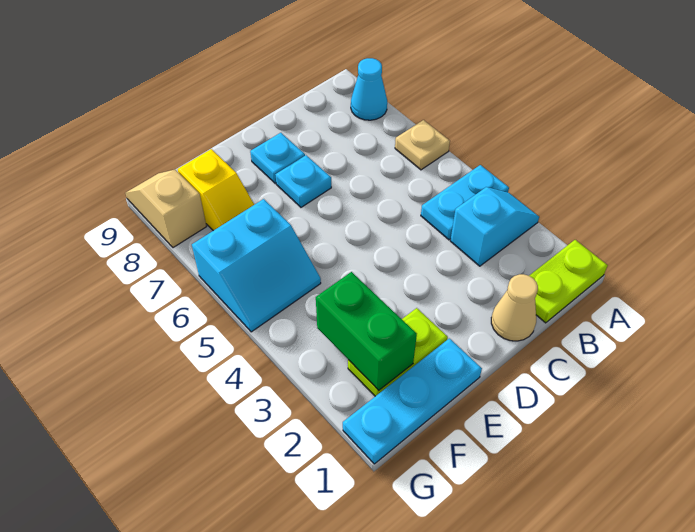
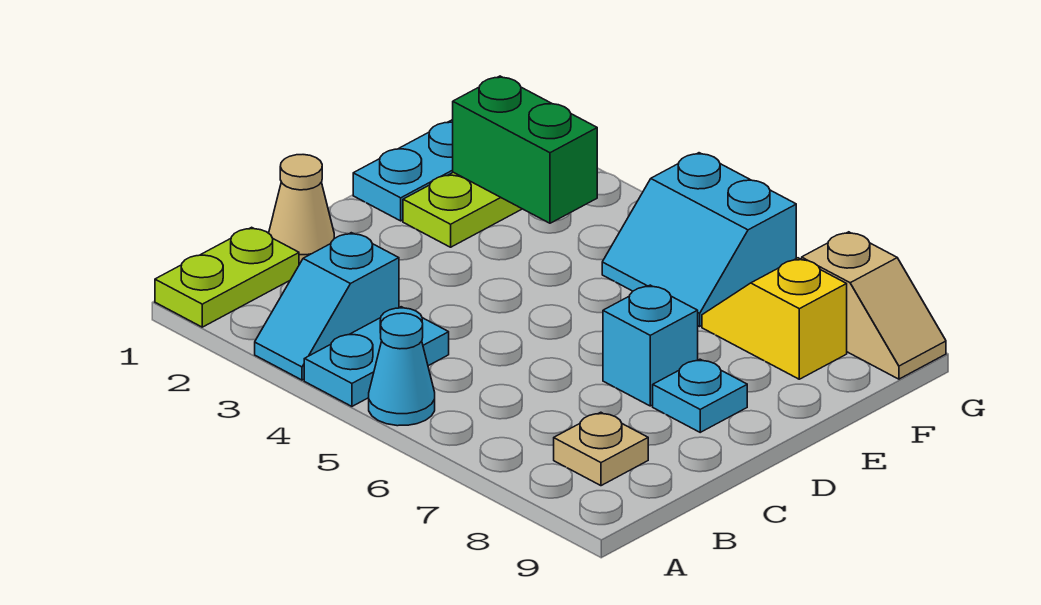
tan plate A6 level 1 -> tan plate B8 level 1
cyan cone A8 level 1 -> cyan cone A5 level 1
cyan plate D7 level 1 -> cyan brick D7 level 1
cyan slope F5:G6 level 1 top 6 -> cyan slope F5:G6 level 1 top G

